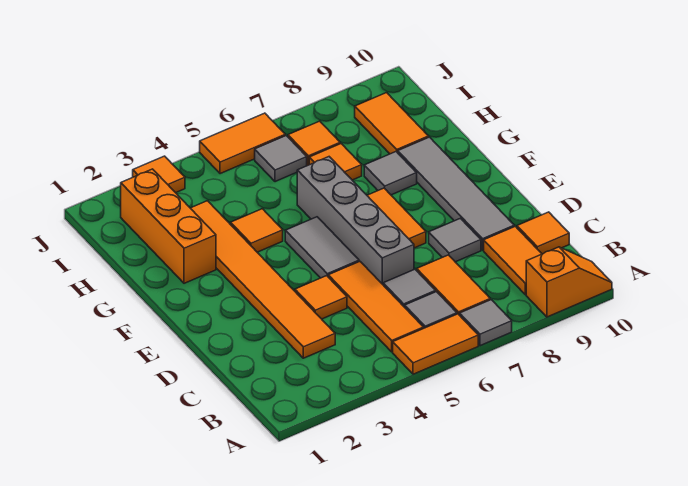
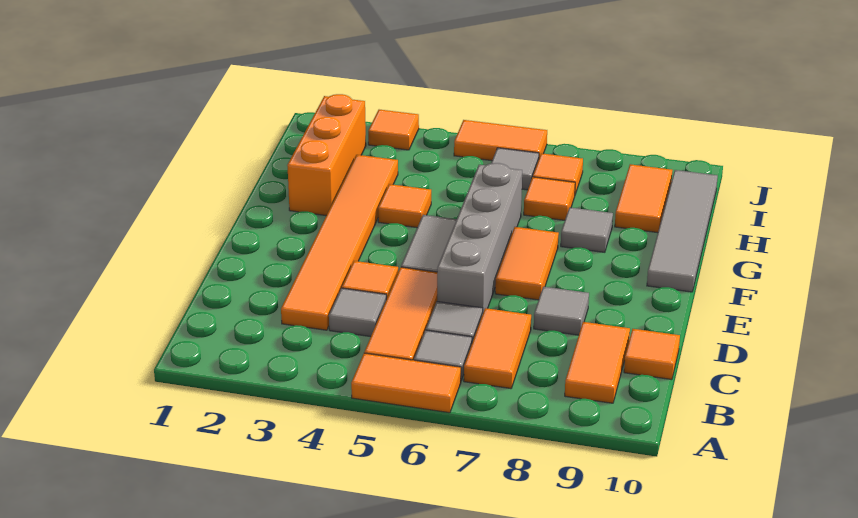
grey tile A7 level 1 -> grey tile C4 level 1
orange slope A9:A10 level 1 top 9 -> none
grey tile D9:G9 level 1 -> grey tile F10:I10 level 1

